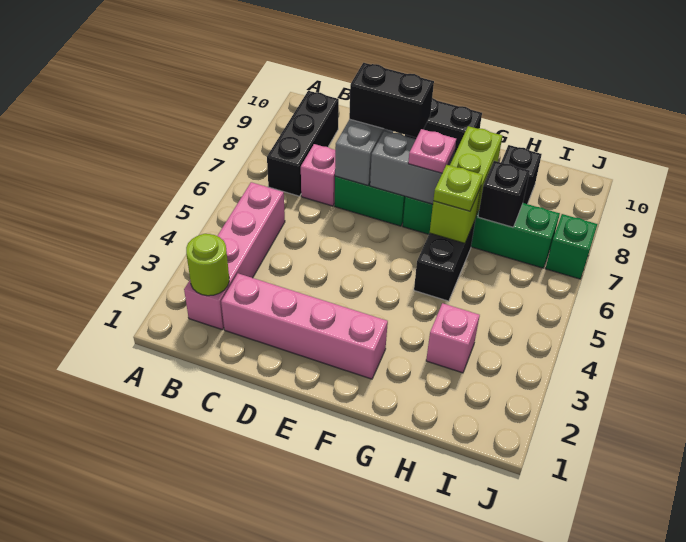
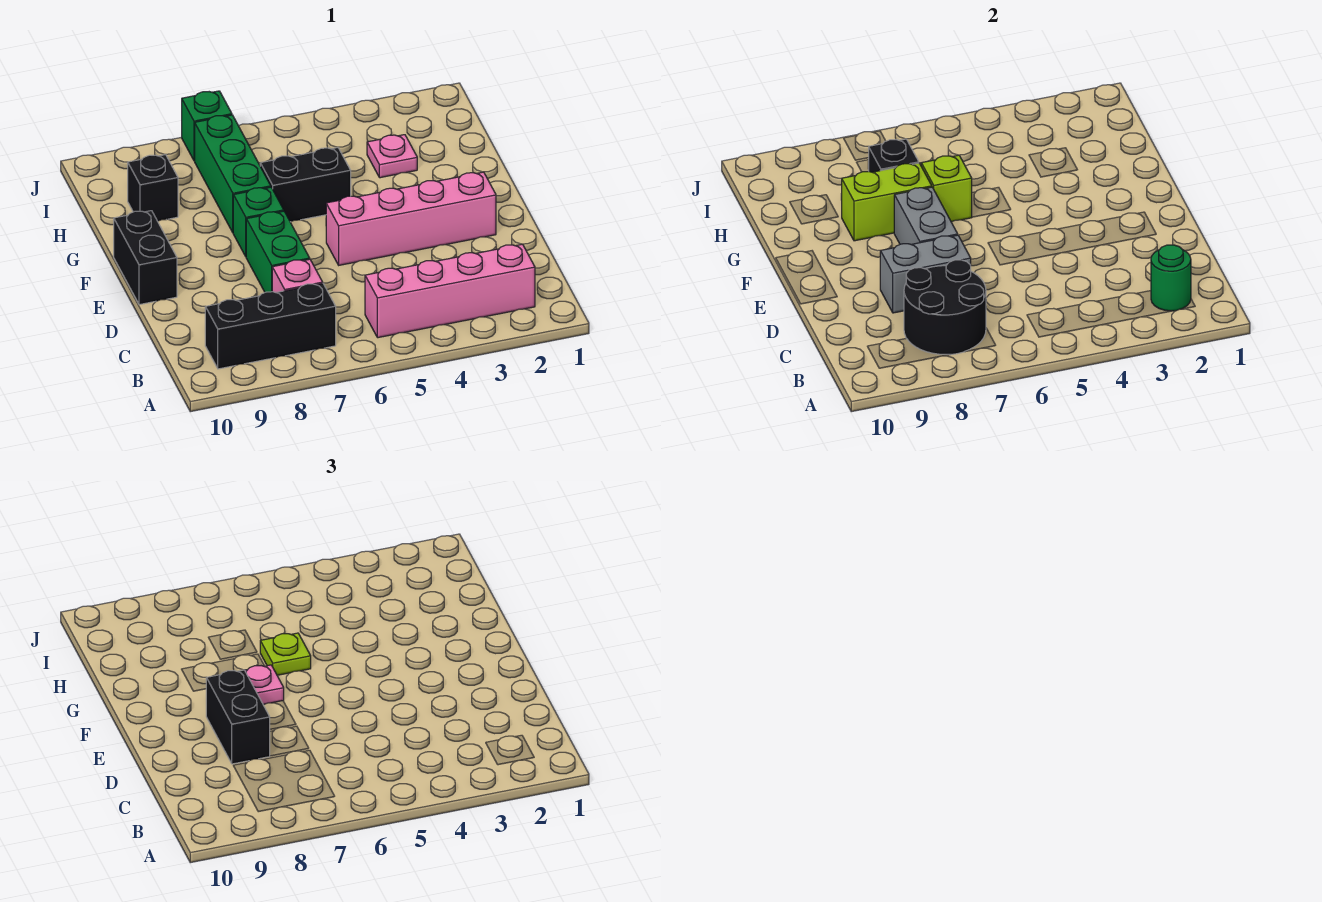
lime round brick B2 level 2 -> green round brick B2 level 2
none -> black round brick B7:C8 level 2
pink brick C2:F2 level 1 -> pink brick E2:E5 level 1
pink brick H3 level 1 -> pink plate H3 level 1

